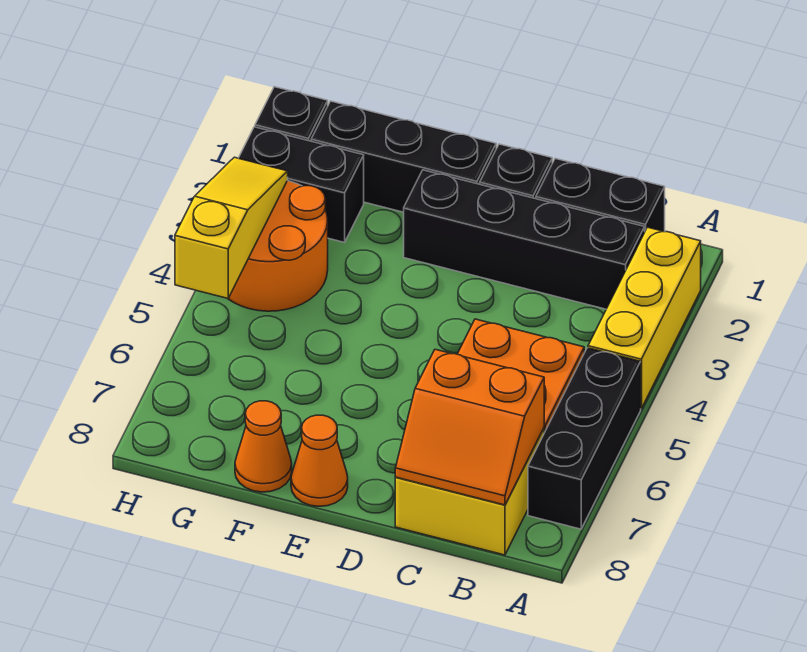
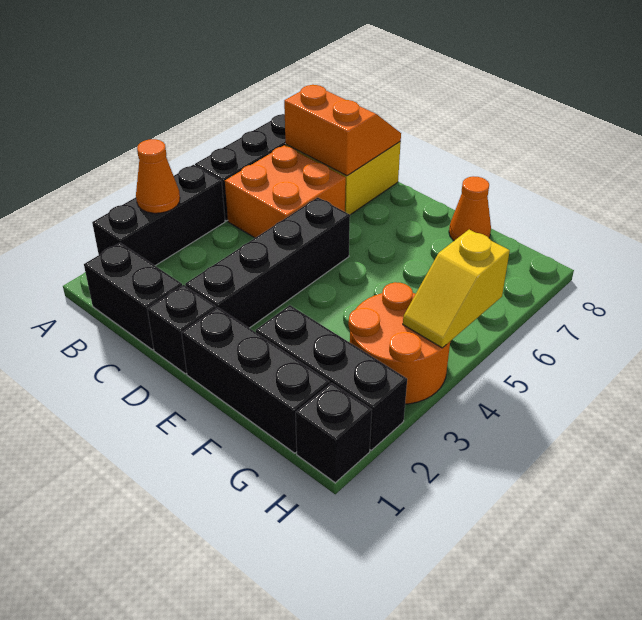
yellow brick A2:A4 level 1 -> black brick A2:A4 level 1
black brick B2:E2 level 1 -> black brick D2:D5 level 1
orange cone E8 level 1 -> orange cone A3 level 2
black brick G2:H2 level 1 -> black brick F2:H2 level 1
yellow slope H3:H5 level 2 top 5 -> yellow slope H4:H5 level 2 top 5

